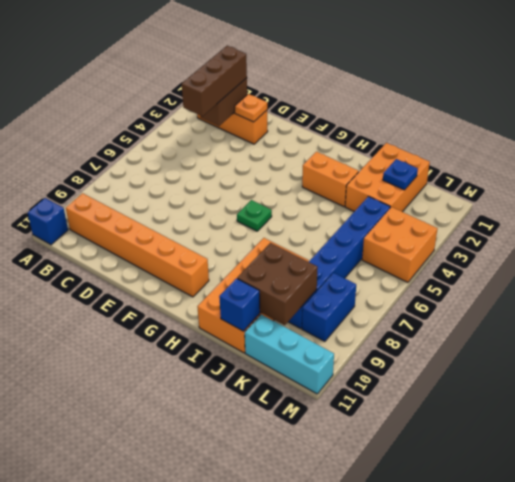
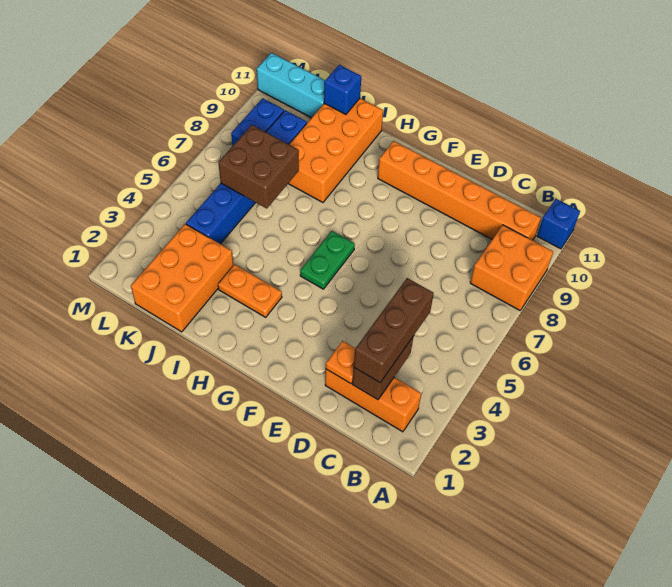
green plate G6 level 1 -> green plate G5:G6 level 1
orange brick H3:I3 level 1 -> orange plate H3:I3 level 1
brown brick J9:K10 level 2 -> brown brick J6:K7 level 2
blue plate K2 level 2 -> none
orange brick L4:M5 level 1 -> orange brick A8:B9 level 1

